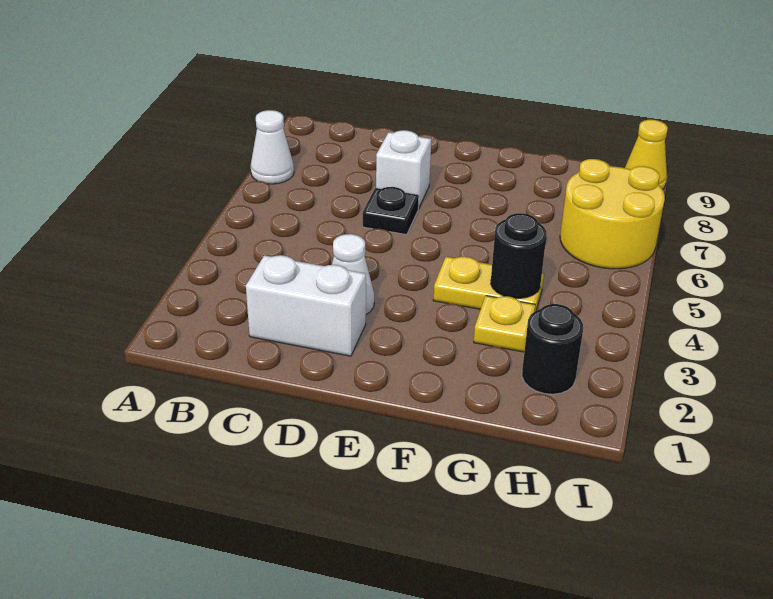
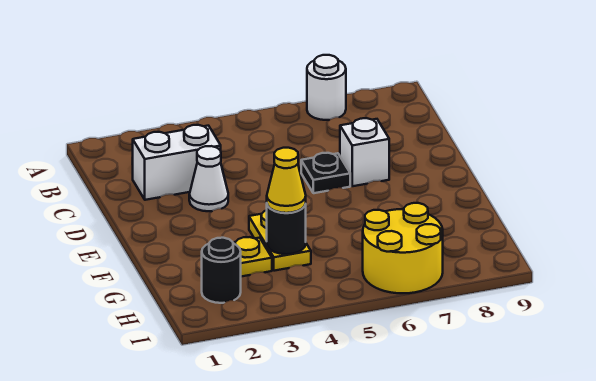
white cone A7 level 1 -> white round brick A7 level 1
white brick C2:D2 level 1 -> white brick C2:C3 level 1
yellow cone I9 level 1 -> yellow cone G4 level 3

